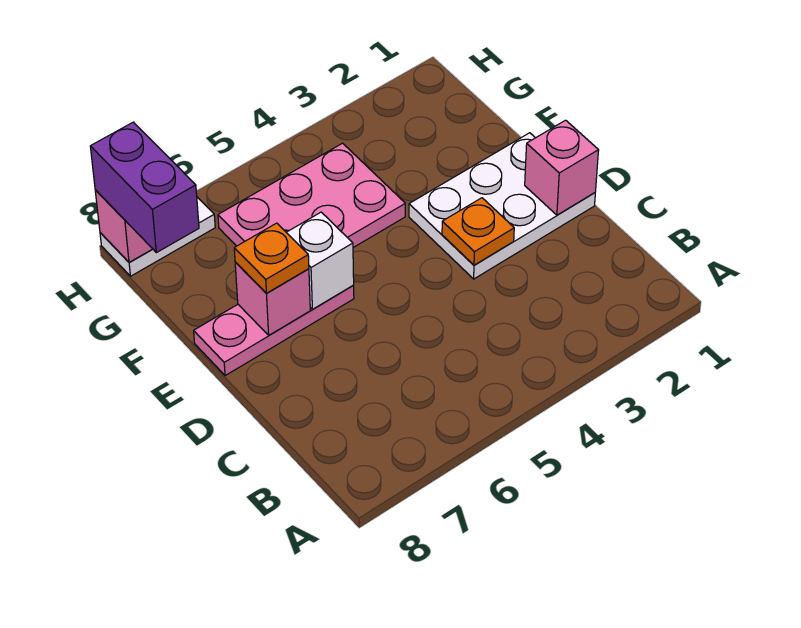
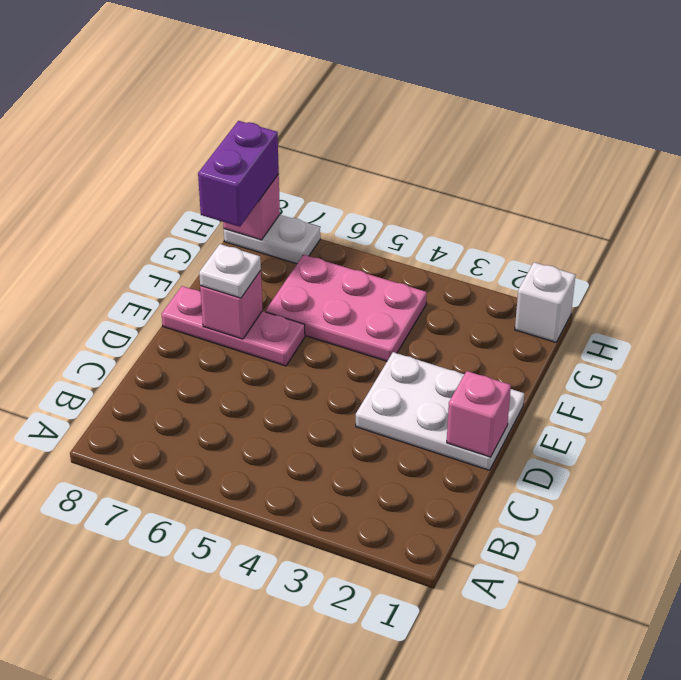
orange plate D3 level 2 -> none
white brick E6 level 2 -> white brick H1 level 1
orange plate E7 level 3 -> white plate E7 level 3

